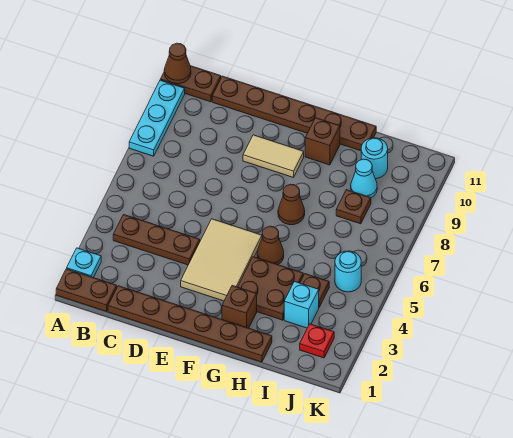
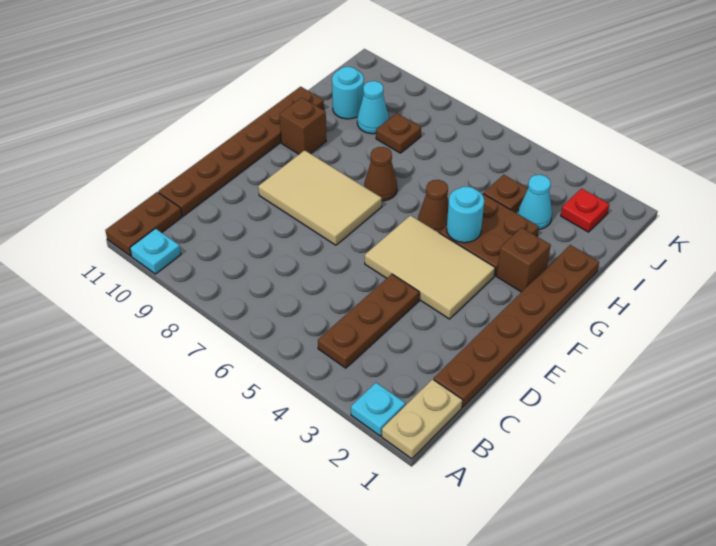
brown plate A1:B1 level 1 -> tan plate A1:B1 level 1
cyan plate A8:A10 level 1 -> cyan plate A10 level 1
brown cone A11 level 2 -> none
tan tile E9:F9 level 1 -> tan tile E7:F9 level 1
cyan brick I3 level 1 -> cyan cone I3 level 1
cyan round brick J5 level 1 -> cyan round brick G4 level 2

